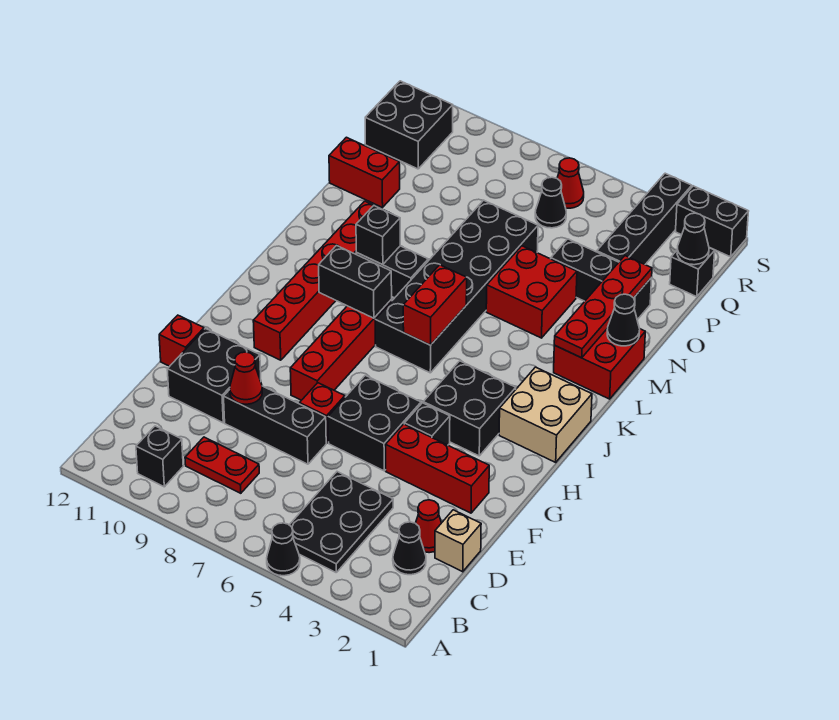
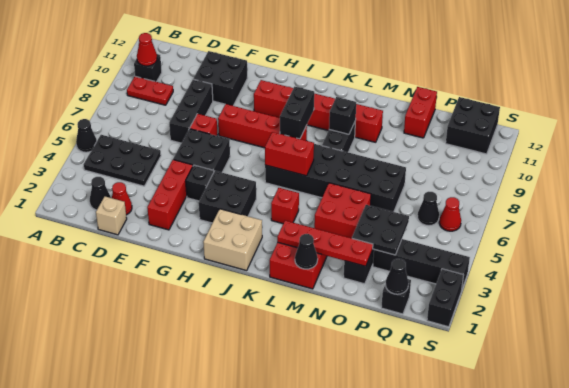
red plate C8:C9 level 1 -> red plate B9:C9 level 1
red cone E9 level 2 -> red cone B10 level 2
red brick F12 level 1 -> red brick K4 level 1
none -> black plate O3:P4 level 2

